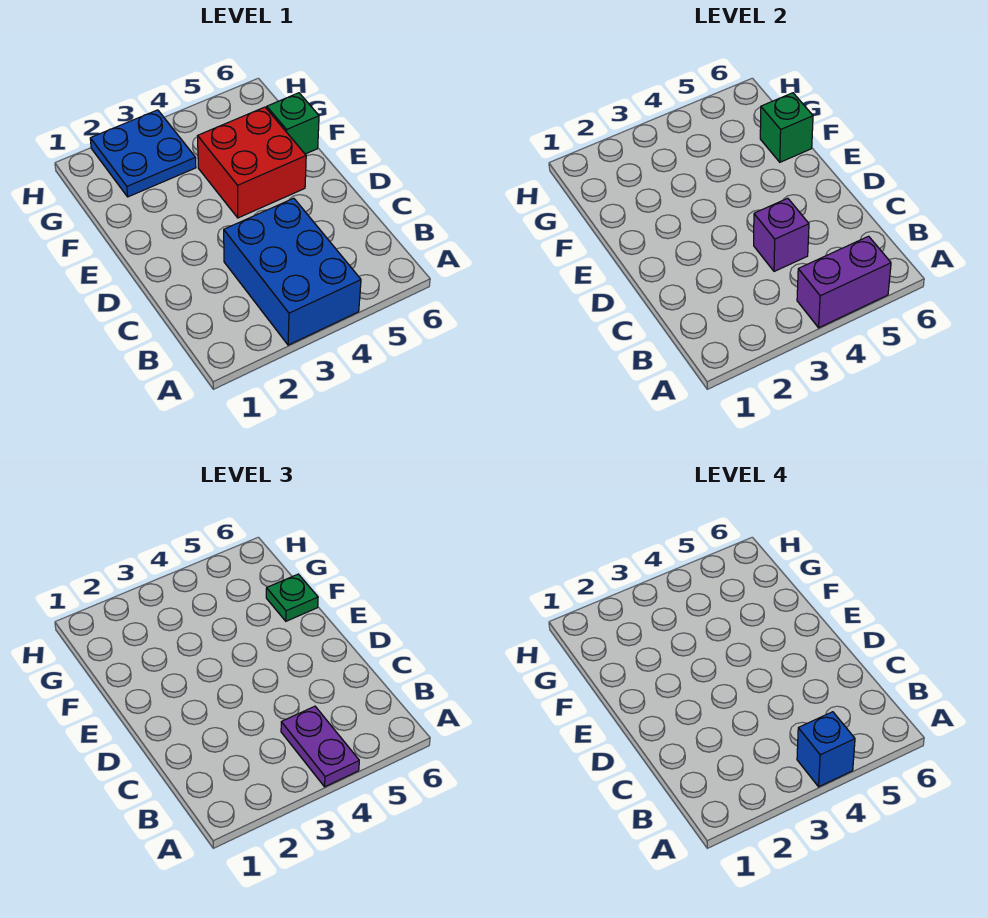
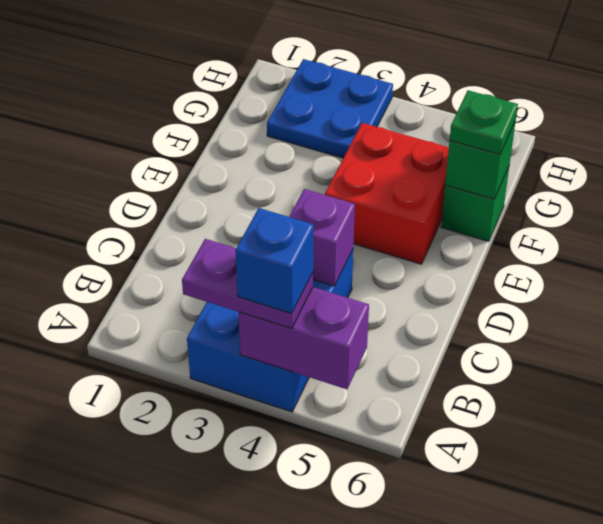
purple plate A4:B4 level 3 -> purple plate A3:A4 level 3

